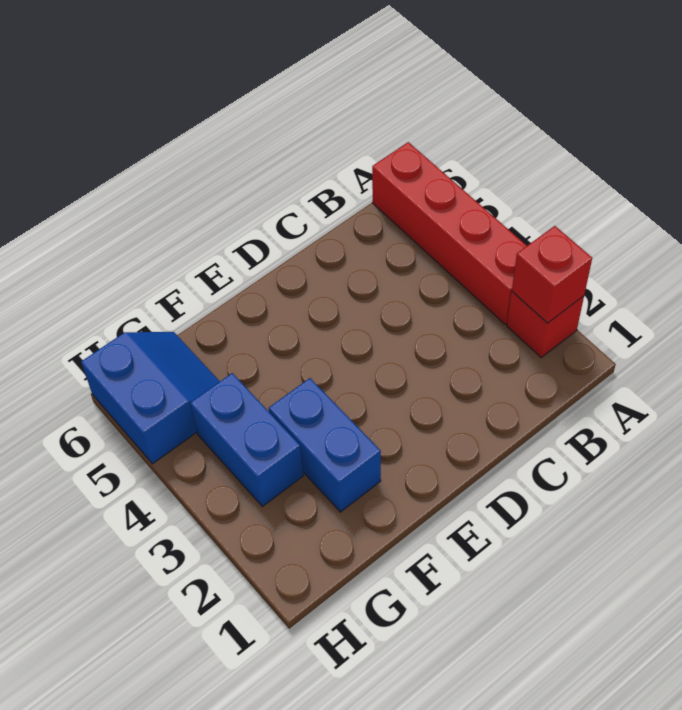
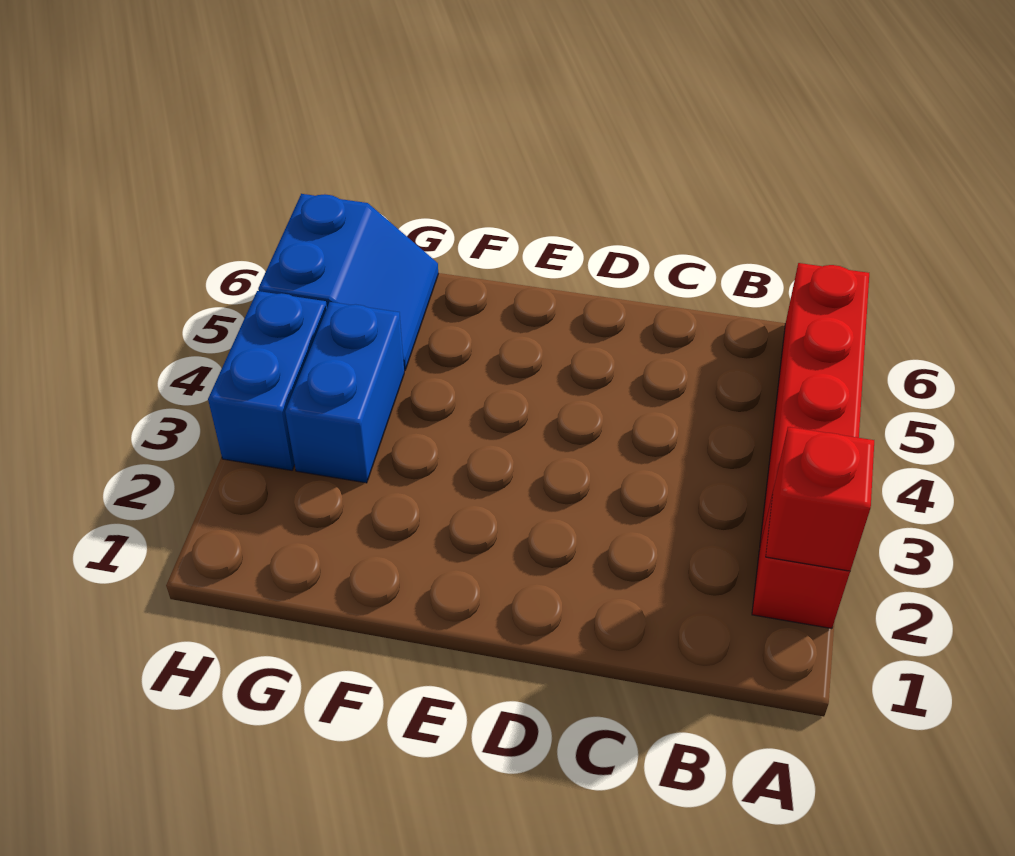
blue brick F2:F3 level 1 -> blue brick H3:H4 level 1

